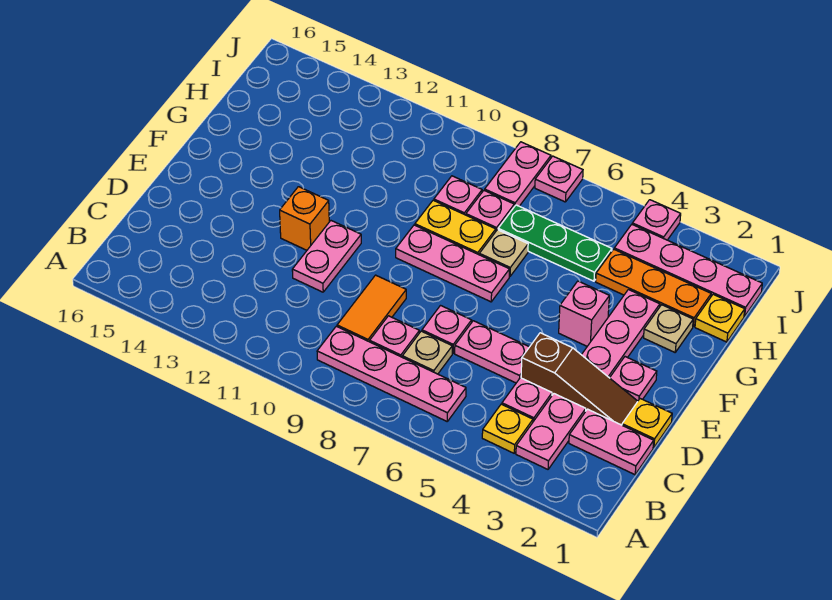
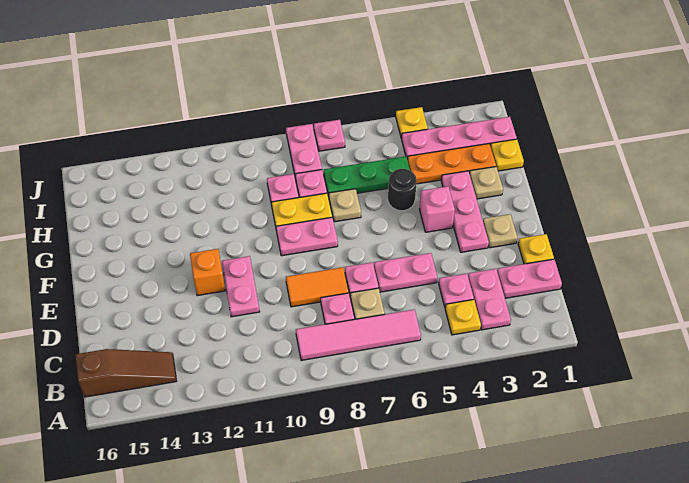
pink plate B6:B9 level 1 -> pink tile B6:B9 level 1
orange tile C9:D9 level 1 -> orange tile D8:D9 level 1
brown slope D2:D4 level 1 top 4 -> brown slope B14:B16 level 1 top 16
pink plate E2 level 1 -> tan plate E2 level 1
pink plate F7:F9 level 1 -> pink plate F8:F9 level 1
none -> black round brick G5 level 1
pink plate J4 level 1 -> yellow plate J4 level 1

